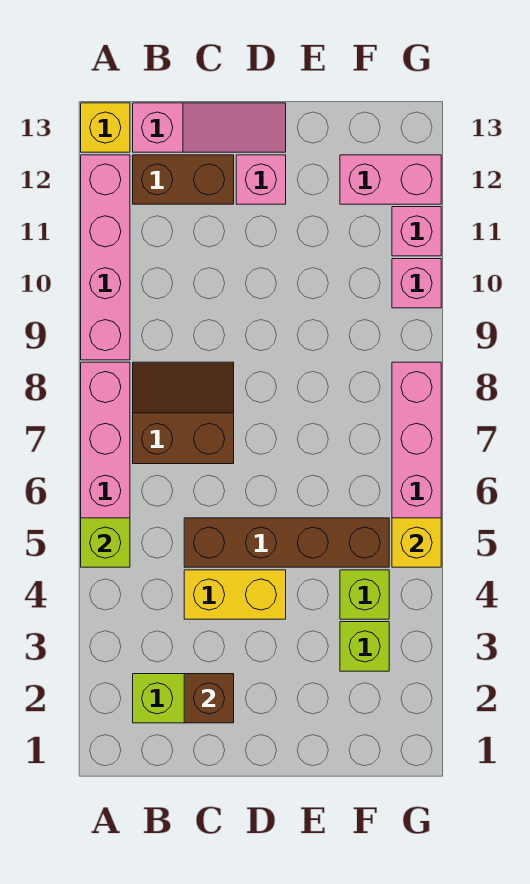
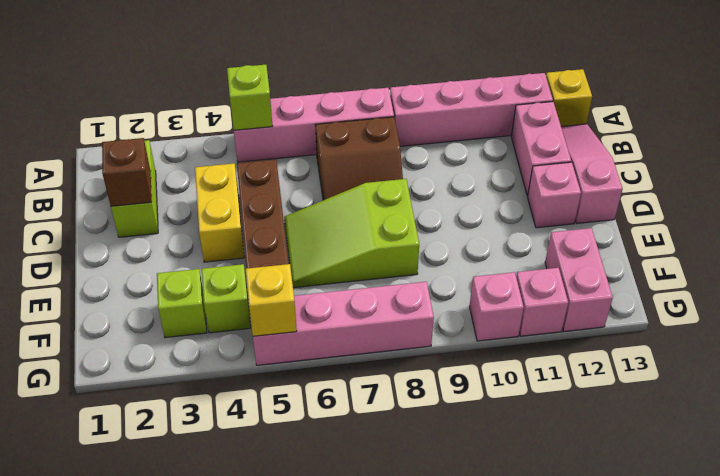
brown slope B7:C8 level 1 top 7 -> brown slope B7:C8 level 1 top B
brown brick B12:C12 level 1 -> pink brick B12:C12 level 1
pink slope B13:D13 level 1 top B -> pink slope B13:D13 level 1 top D
none -> lime slope D6:E8 level 1 top 8

